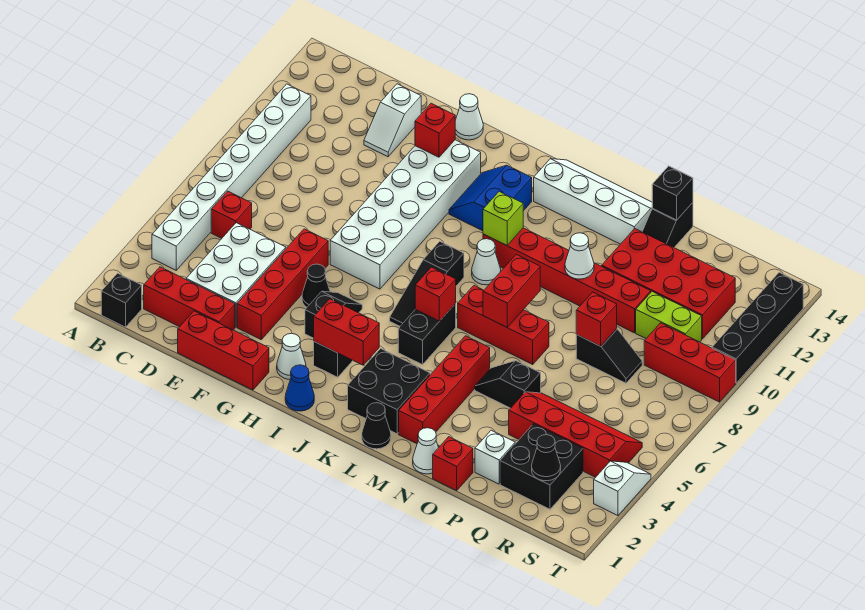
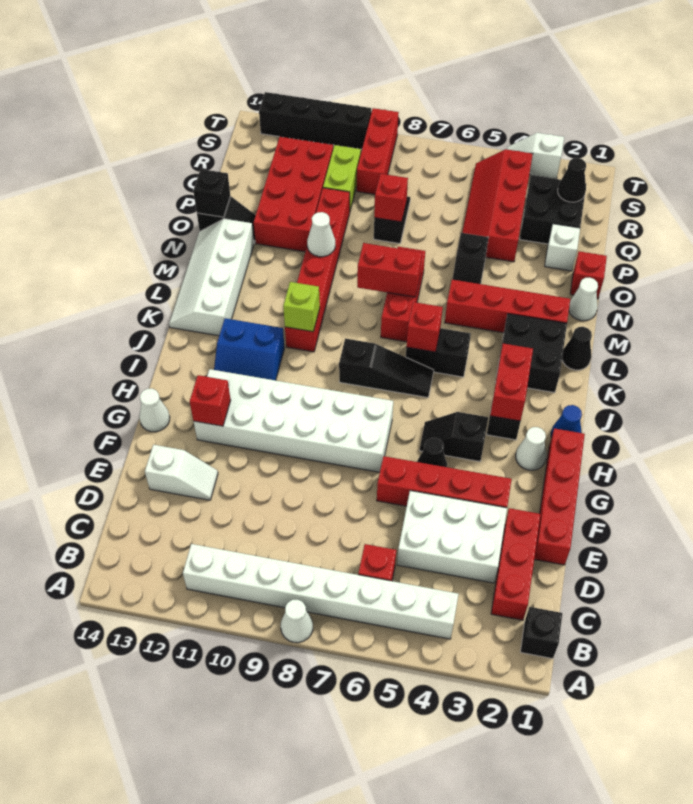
red brick E1:G1 level 1 -> red brick E1:H1 level 1
white cone K9 level 1 -> white cone A8 level 1

